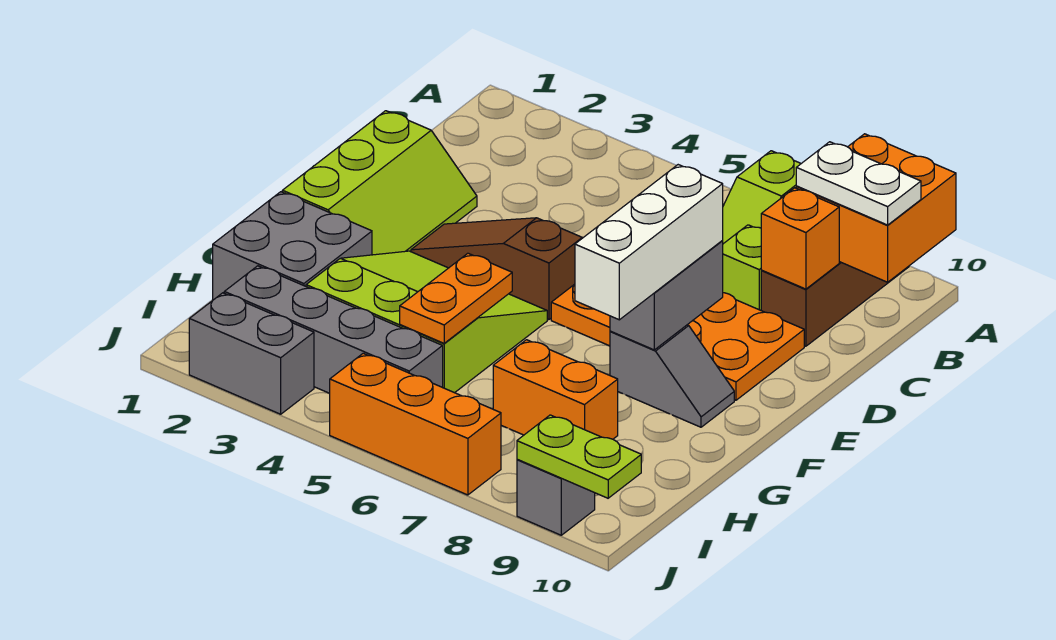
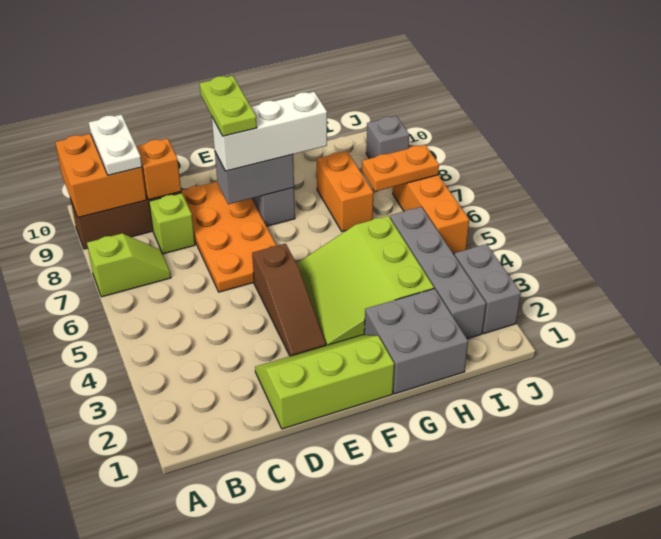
orange plate G5:H5 level 2 -> orange plate I7:J7 level 2
lime plate J9:J10 level 2 -> lime plate E8:E9 level 4

